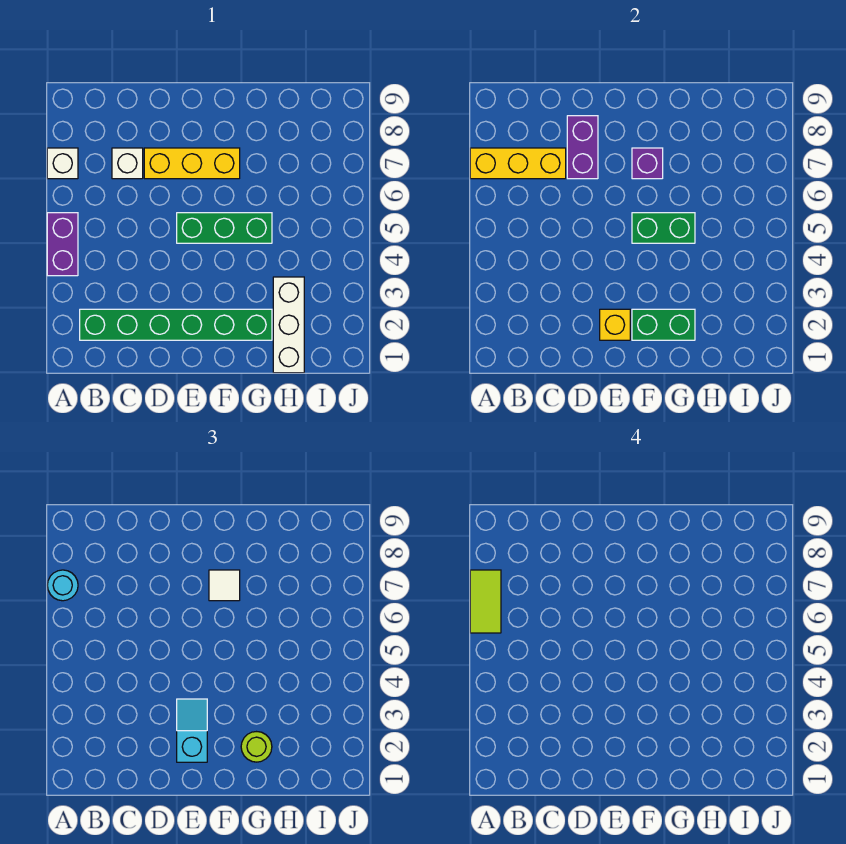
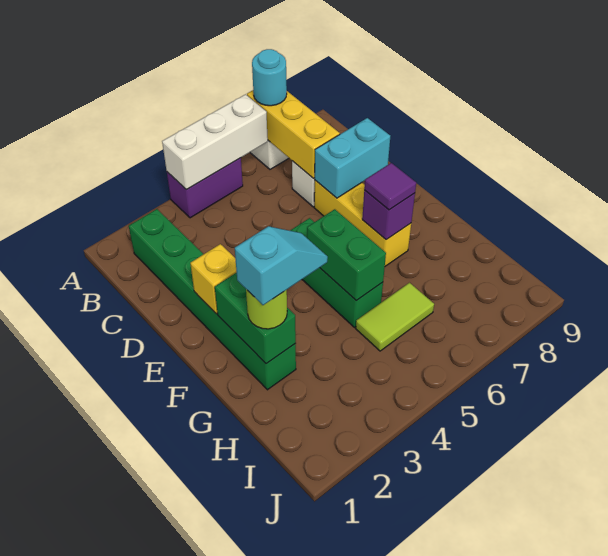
lime tile A6:A7 level 4 -> lime tile H5:H6 level 1
purple brick D7:D8 level 2 -> cyan brick D7:D8 level 2
cyan slope E2:E3 level 3 top 2 -> cyan slope G2:G3 level 4 top 2
white tile F7 level 3 -> purple tile F7 level 3
white brick H1:H3 level 1 -> white brick A4:A6 level 2

